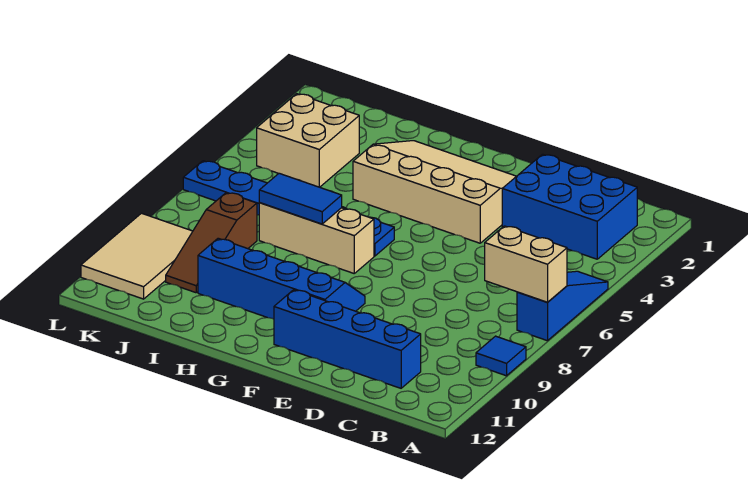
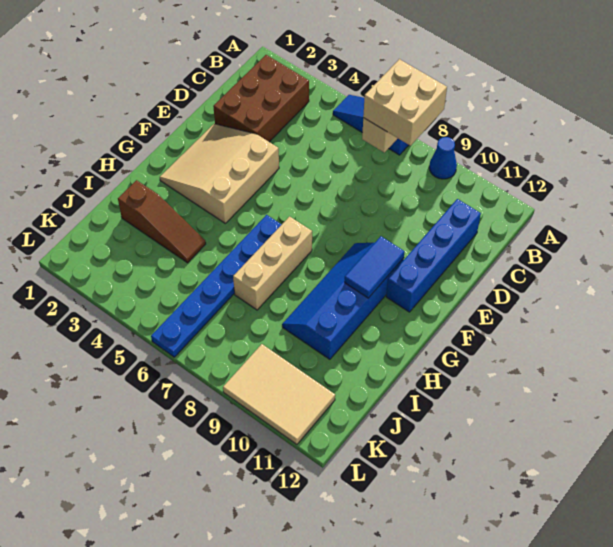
blue tile A9 level 1 -> blue cone A9 level 1
blue brick B2:D3 level 1 -> brown brick B2:D3 level 1
tan slope E2:H4 level 1 top 4 -> tan slope E2:G4 level 1 top 4
blue tile H7:I7 level 2 -> blue tile F10:G10 level 2
tan brick J3:K4 level 1 -> tan brick A7:B8 level 3
brown slope J8:J10 level 1 top 8 -> brown slope I2:I4 level 1 top 2

